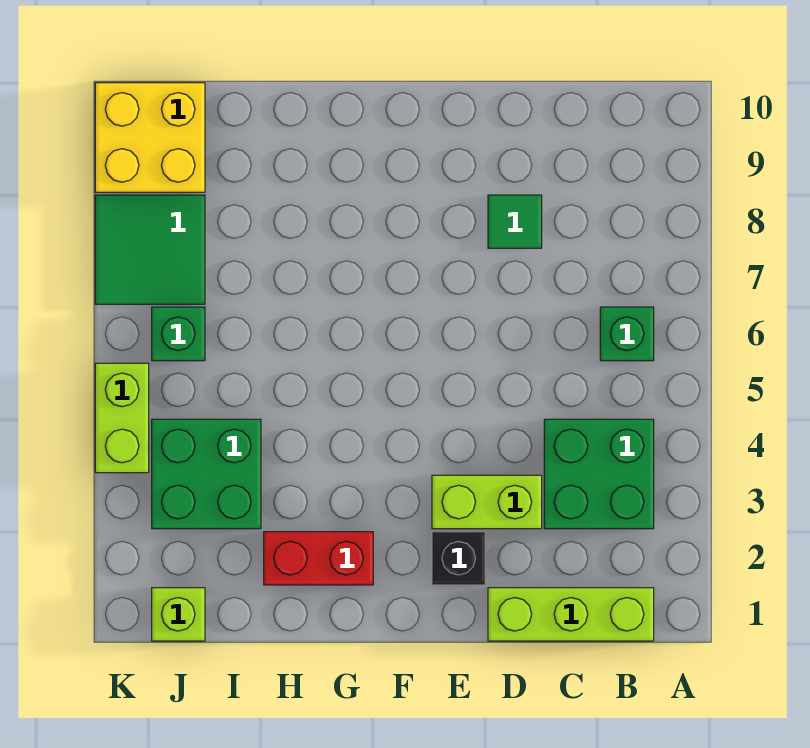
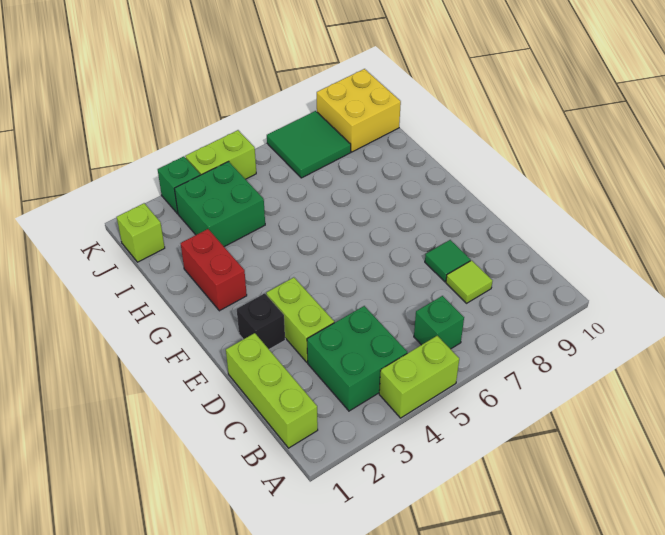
none -> lime brick A4:A5 level 1
none -> lime tile C8 level 1
green brick J6 level 1 -> green brick K3 level 1

